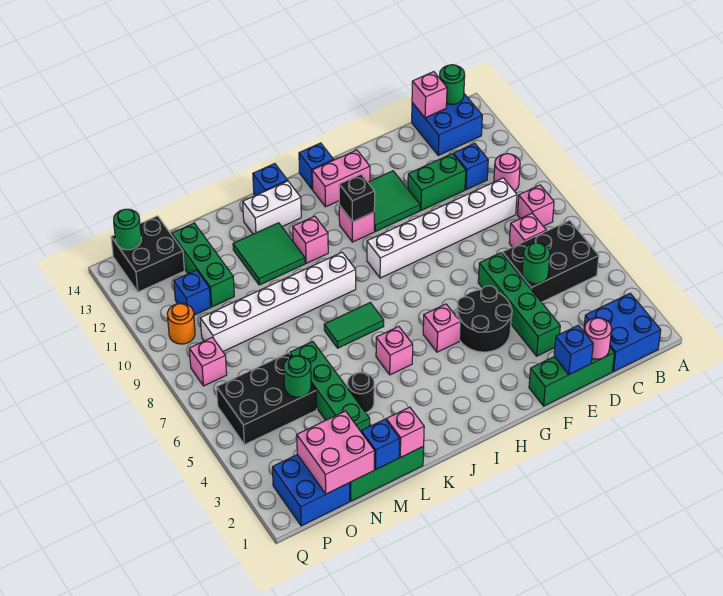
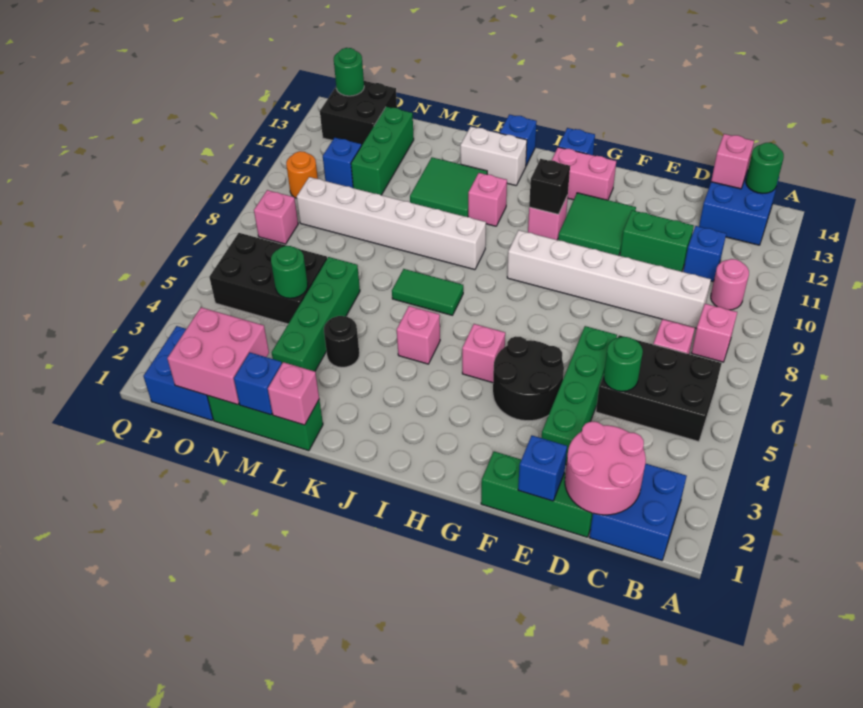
pink round brick D1 level 2 -> pink round brick C1:D2 level 2

